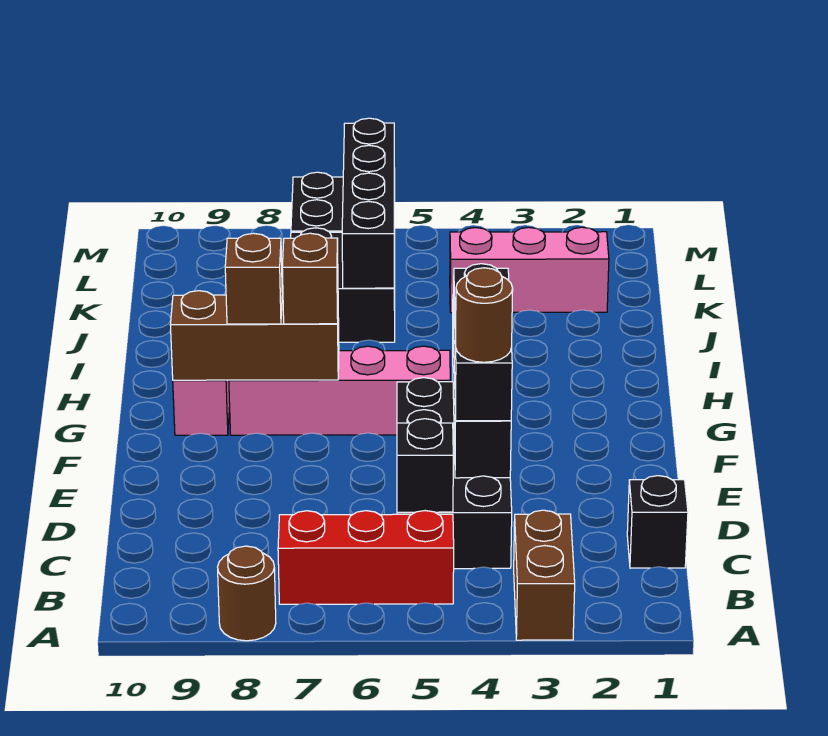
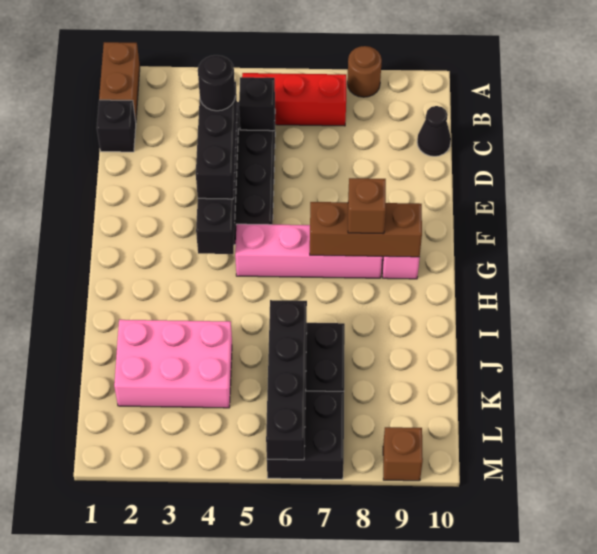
brown brick A3:B3 level 1 -> brown brick A1:B1 level 1
none -> black cone C10 level 1
brown round brick D4 level 4 -> black round brick D4 level 4
brown brick G7 level 3 -> brown brick M9 level 1
pink brick K2:K4 level 1 -> pink brick J2:K4 level 1

